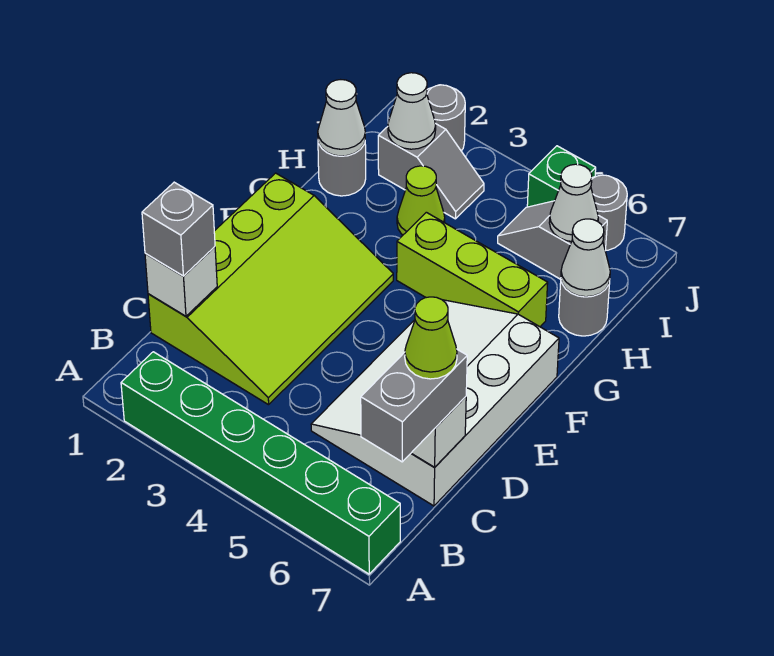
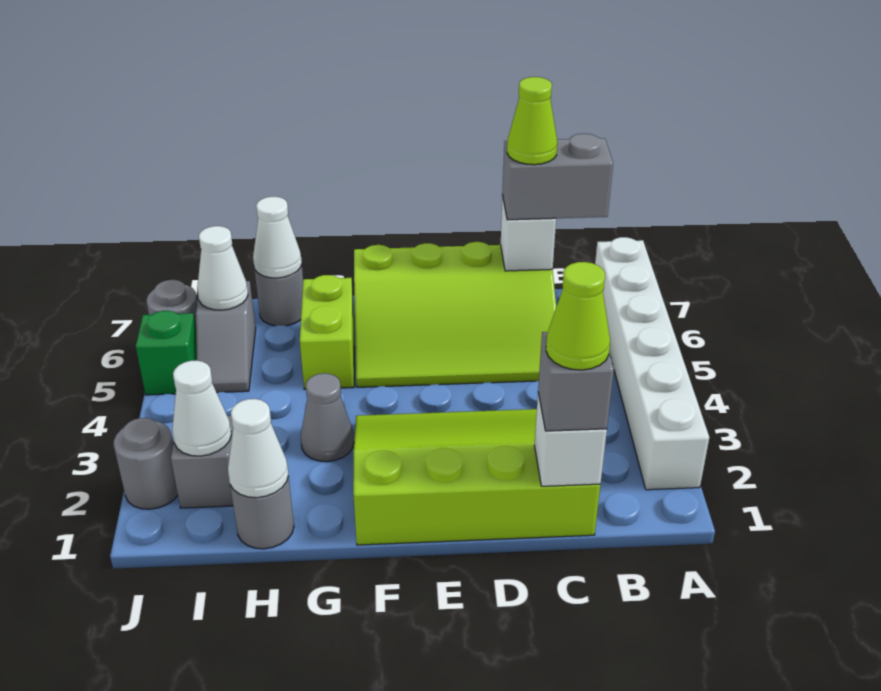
green brick A2:A7 level 1 -> white brick A2:A7 level 1
white slope C5:F7 level 1 top 7 -> lime slope C5:F7 level 1 top 7
none -> grey cone G3 level 1
lime brick G4:G6 level 1 -> lime brick G5:G6 level 1
lime cone H3 level 1 -> lime cone C1 level 4

